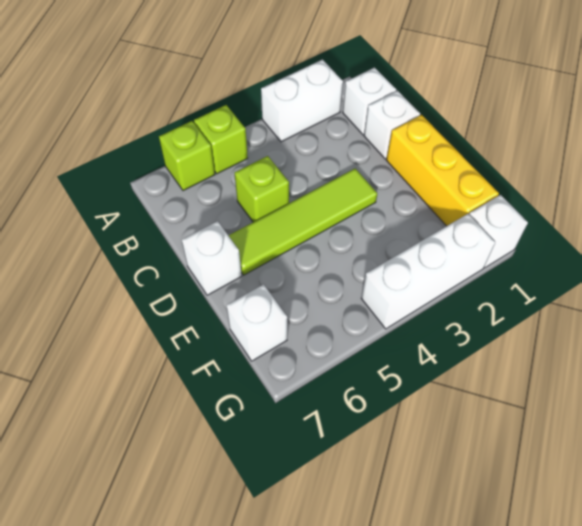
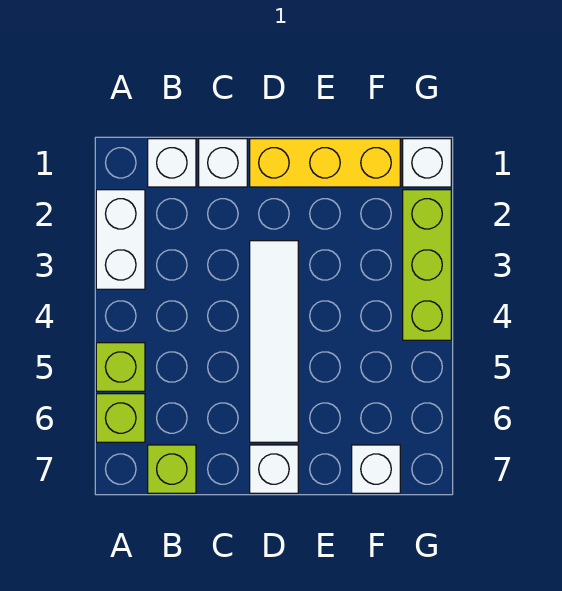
lime brick C5 level 1 -> lime brick B7 level 1
lime tile D3:D6 level 1 -> white tile D3:D6 level 1
white brick G2:G4 level 1 -> lime brick G2:G4 level 1

